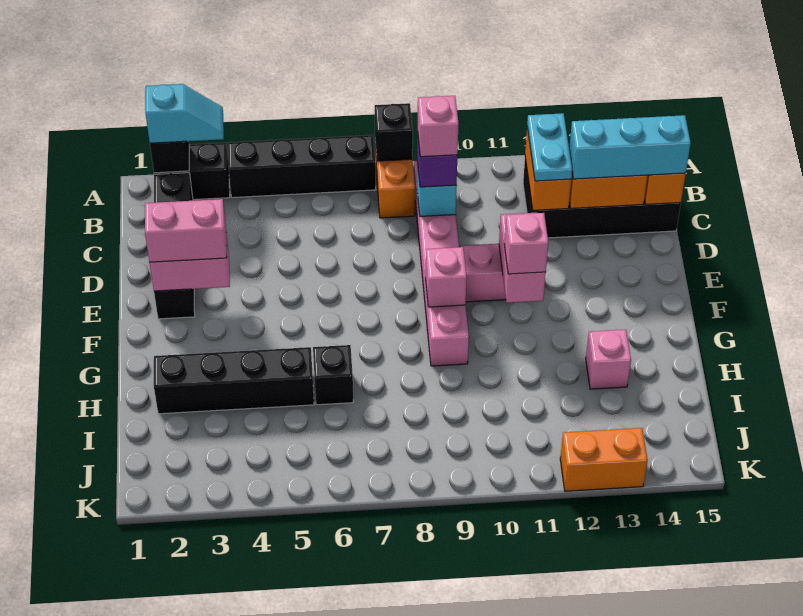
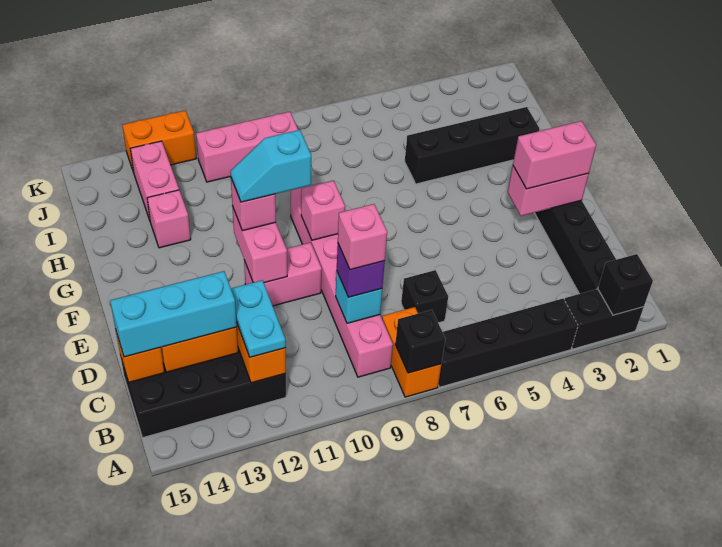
cyan slope A2:A3 level 3 top 2 -> cyan slope F10:F11 level 4 top 10
black brick H6 level 1 -> black brick C7 level 1
none -> pink brick I13:J13 level 1
none -> pink brick J9:J11 level 1

